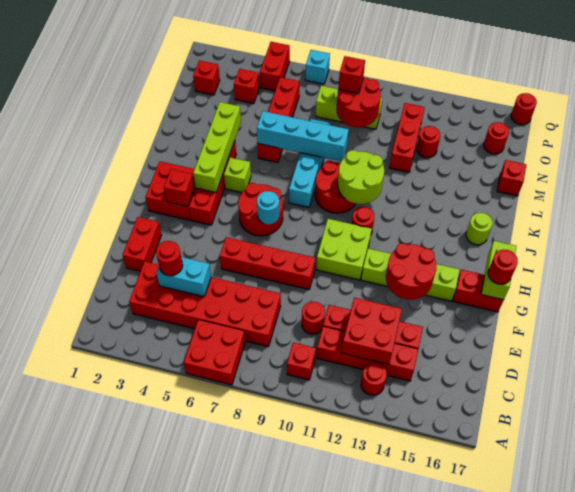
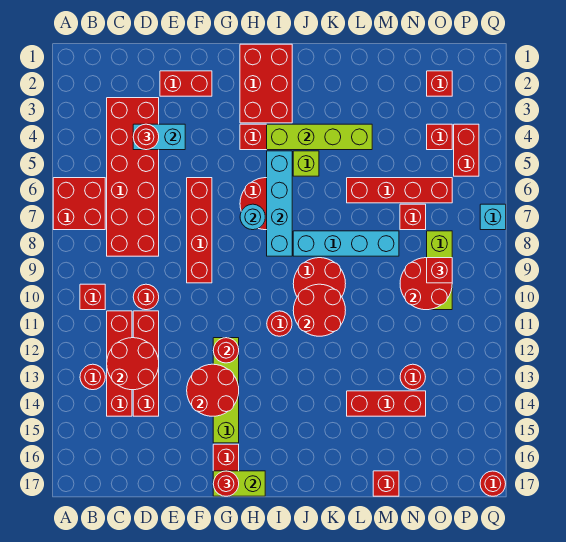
red brick C12:D13 level 2 -> red round brick C12:D13 level 2
cyan brick D4:D5 level 2 -> cyan brick D4:E4 level 2
lime brick G10:H11 level 1 -> none
red brick H2:I3 level 1 -> red brick H1:I3 level 1
red brick H3 level 2 -> red brick N7 level 1
lime round brick J10:K11 level 2 -> red round brick J10:K11 level 2
lime round brick J16 level 1 -> none
cyan brick L6:L9 level 2 -> cyan brick I5:I8 level 2
red brick M12:O12 level 1 -> red brick L14:N14 level 1
red round brick O16 level 1 -> red round brick G12 level 2
red brick P5:Q5 level 1 -> red brick P4:P5 level 1

